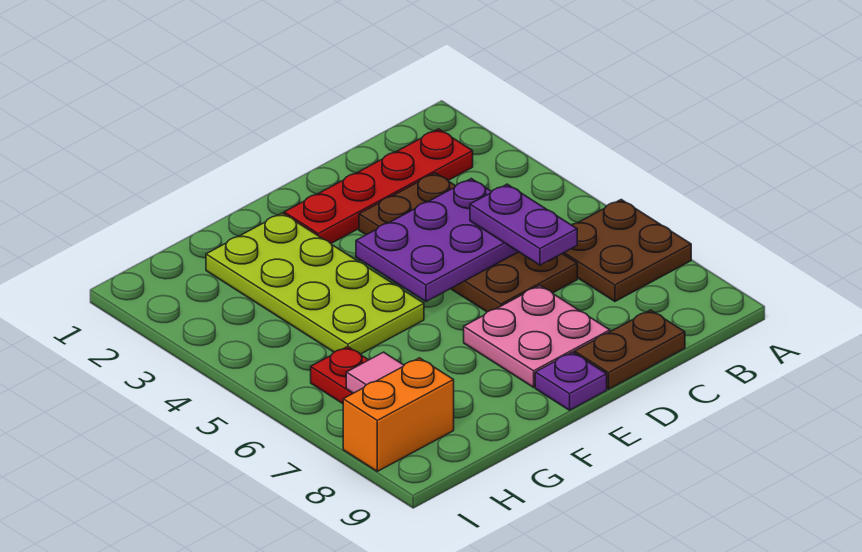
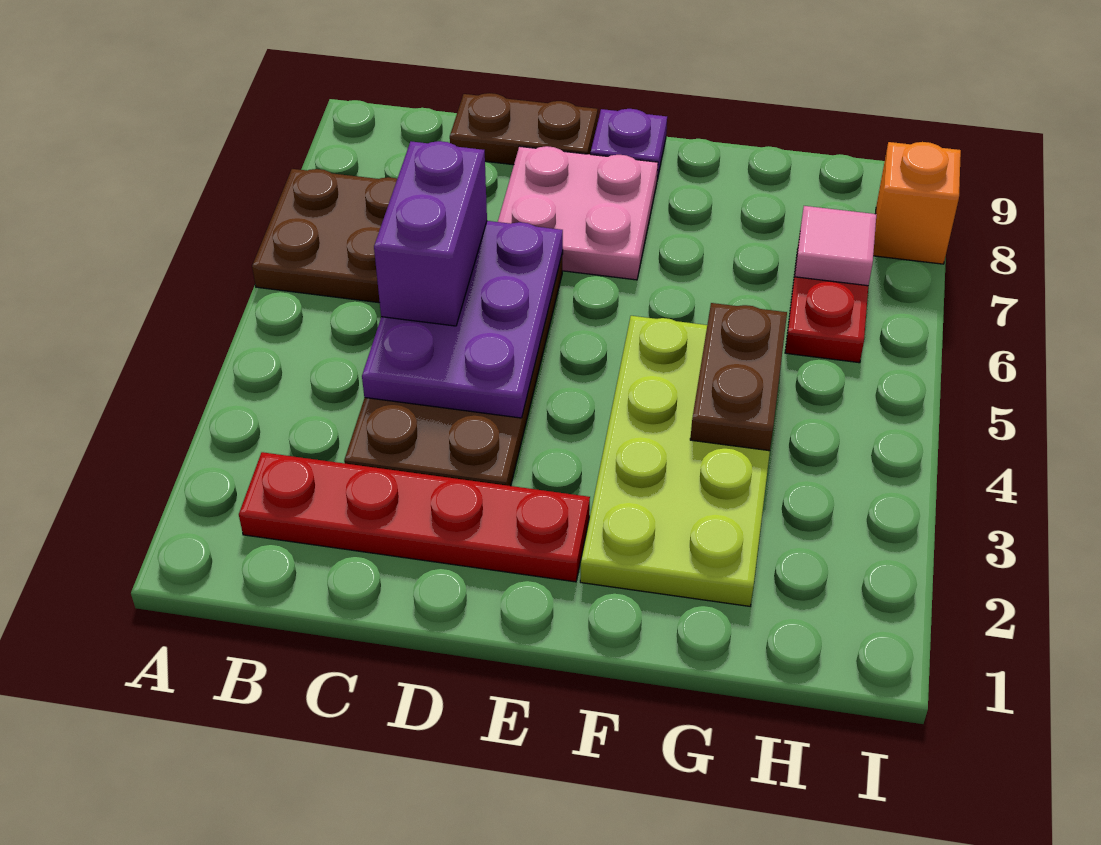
purple plate C4:E5 level 2 -> purple plate C4:D6 level 2
purple plate C5:C6 level 3 -> purple brick C5:C6 level 3
none -> brown plate G4:G5 level 2
orange brick H8:I8 level 1 -> orange brick I8 level 1

